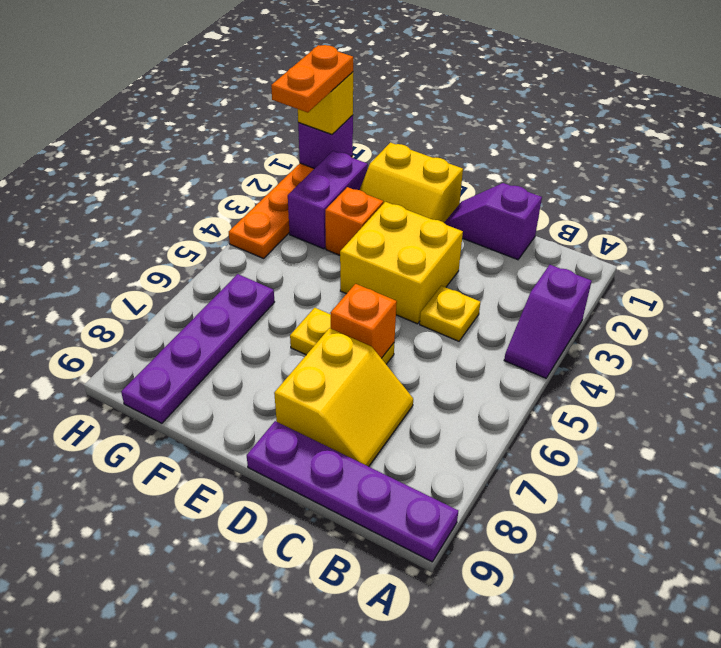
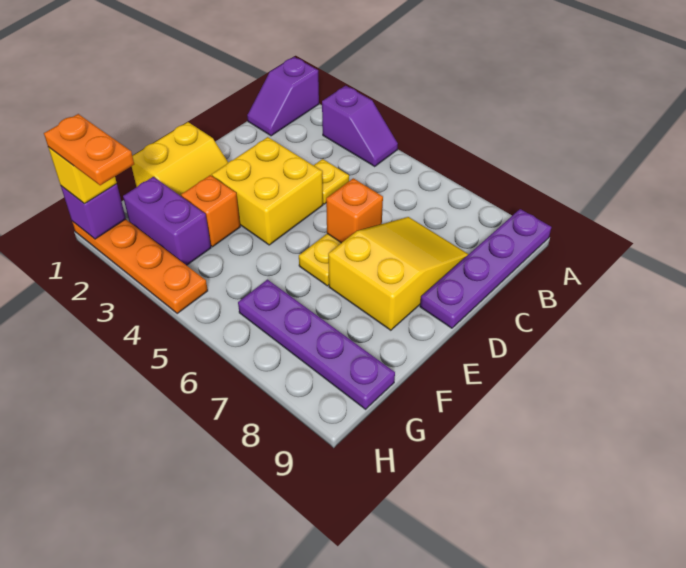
purple slope C1:D1 level 1 top C -> purple slope A1:B1 level 1 top A
yellow slope C7:D8 level 1 top D -> yellow slope C7:E8 level 1 top E

